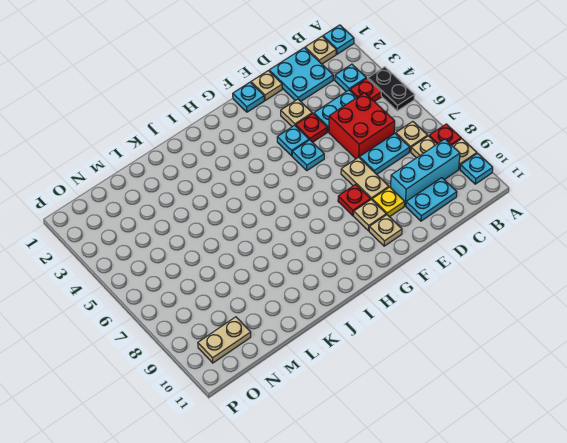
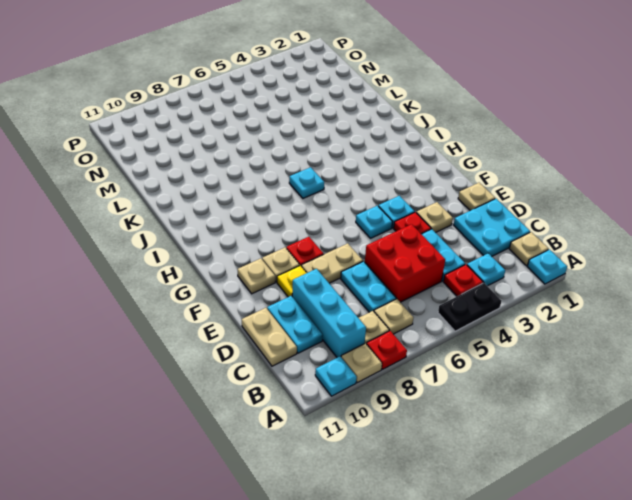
cyan plate F1 level 1 -> cyan plate I6 level 1
tan plate N10:O10 level 1 -> tan plate C11:D11 level 1

